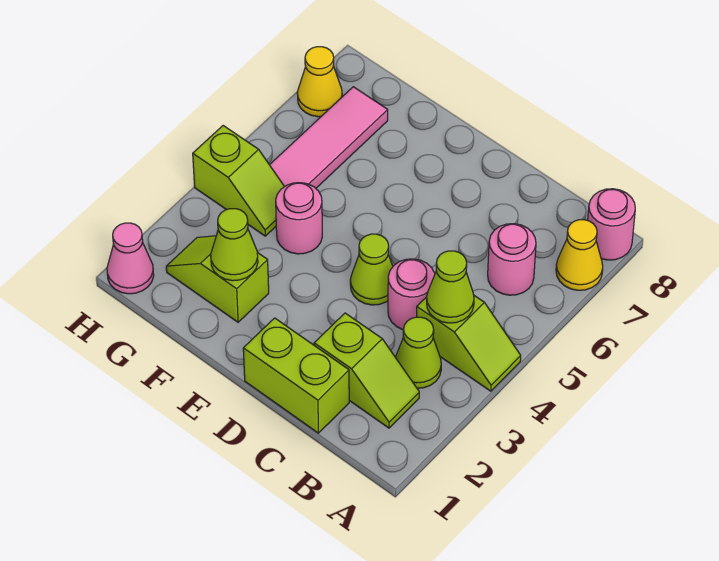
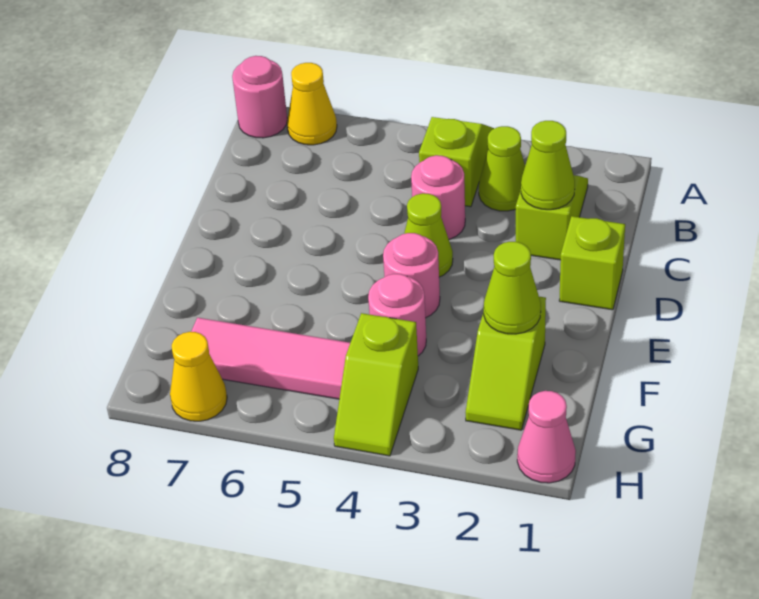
lime cone B4 level 2 -> lime cone C2 level 2
pink round brick B6 level 1 -> pink round brick E4 level 1
lime brick C1:D1 level 1 -> lime brick D1 level 1
lime slope G4:H4 level 1 top H -> lime slope G4:H4 level 1 top G

